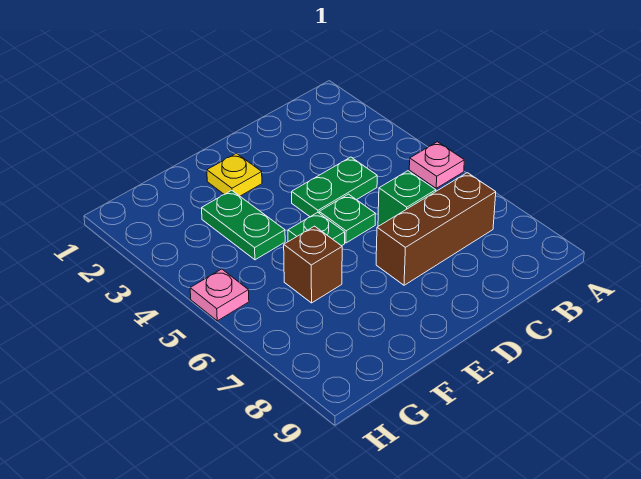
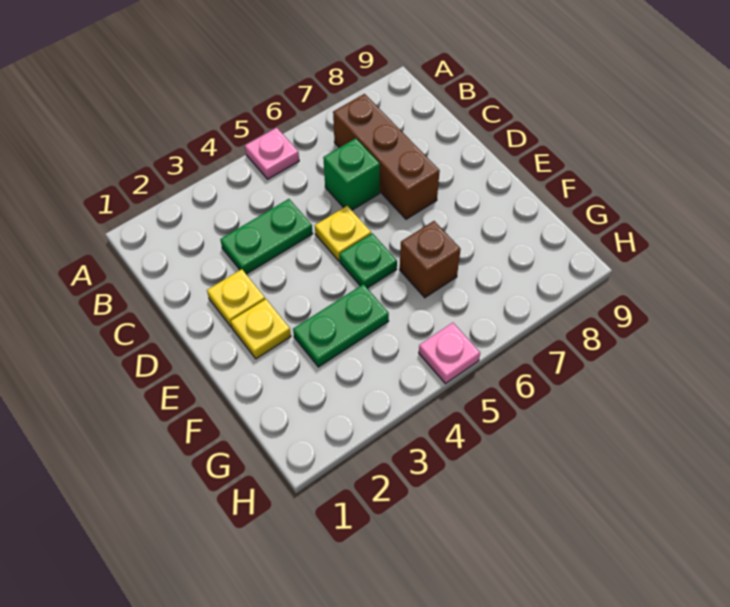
green plate C4:D4 level 1 -> green plate C3:C4 level 1
none -> yellow plate D2 level 1
green plate D5 level 1 -> yellow plate D5 level 1

